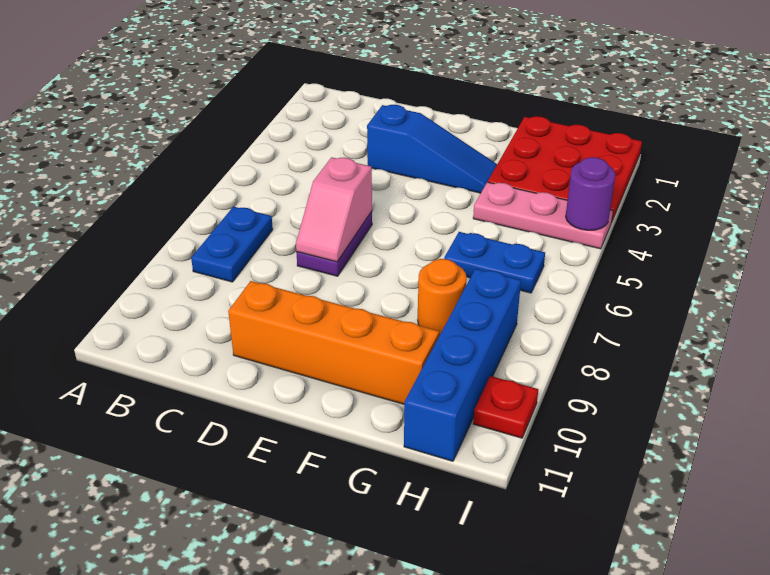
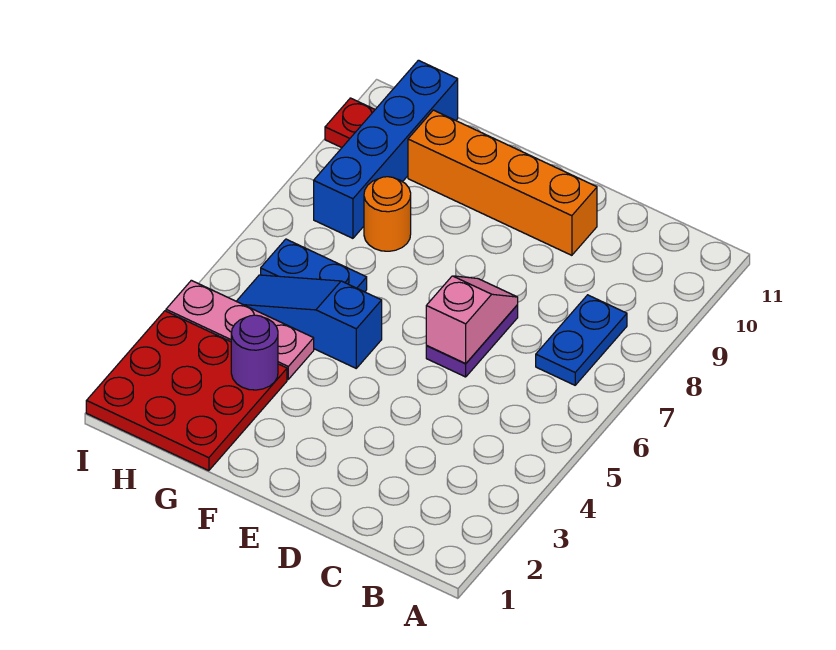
blue slope D3:F3 level 1 top D -> blue slope F5:H5 level 1 top F
purple round brick I4 level 2 -> purple round brick G3 level 2

